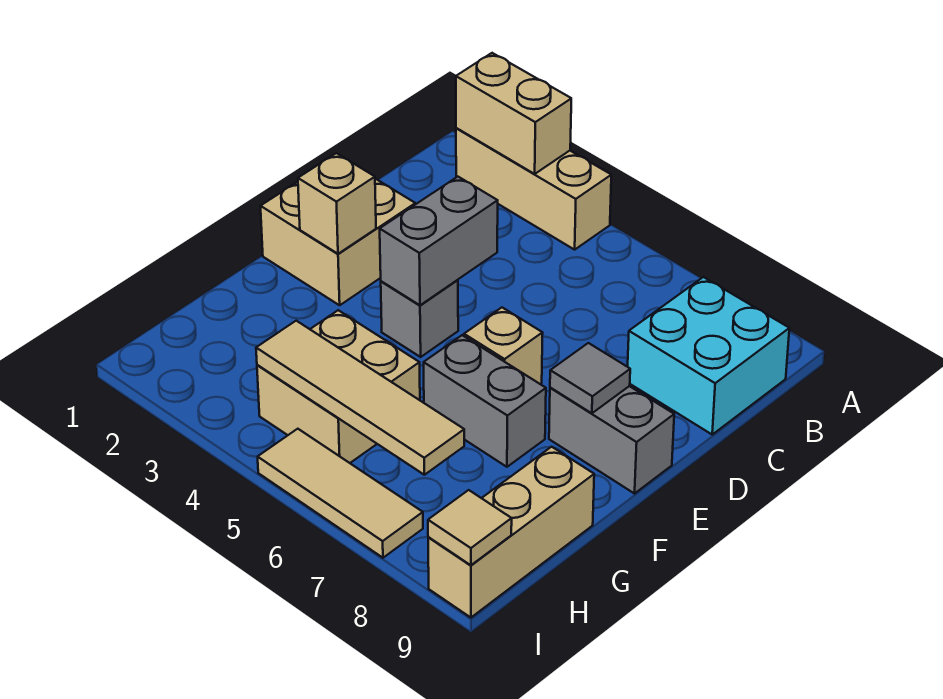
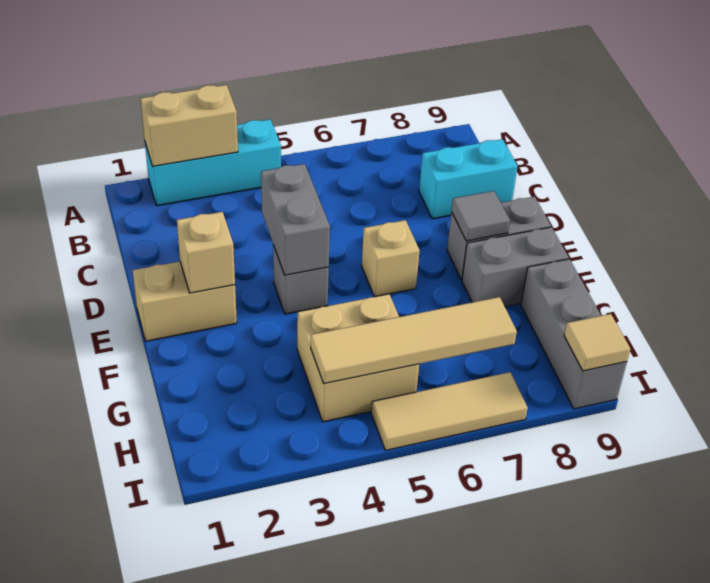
tan brick A2:A4 level 1 -> cyan brick A2:A4 level 1
cyan brick B8:C9 level 1 -> cyan brick C8:C9 level 1
tan brick D1:E2 level 1 -> tan brick E1:E2 level 1
grey brick F6:F7 level 1 -> grey brick F8:F9 level 1
tan brick G9:I9 level 1 -> grey brick G9:I9 level 1

